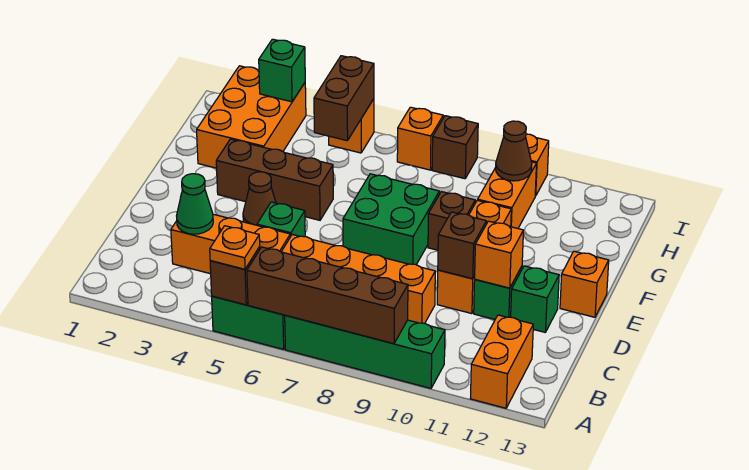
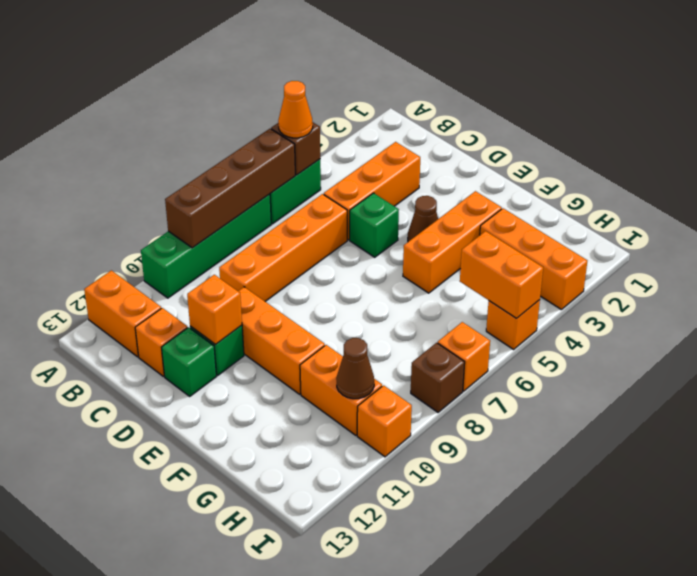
orange plate A5 level 3 -> orange cone A5 level 3
green cone C3 level 2 -> none
brown brick D10 level 2 -> none
green brick E7:F8 level 1 -> none
orange brick E13 level 1 -> orange brick C12 level 1
brown brick F3:F5 level 1 -> orange brick F3:F5 level 1
brown brick F9 level 1 -> none
orange brick G2:I3 level 1 -> orange brick G3:I3 level 1
brown brick H5:I5 level 2 -> orange brick H5:I5 level 2
green brick I3 level 2 -> none

